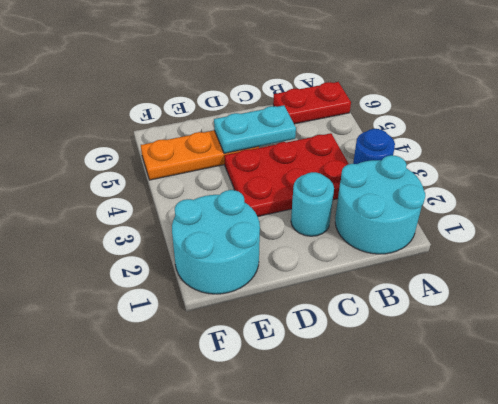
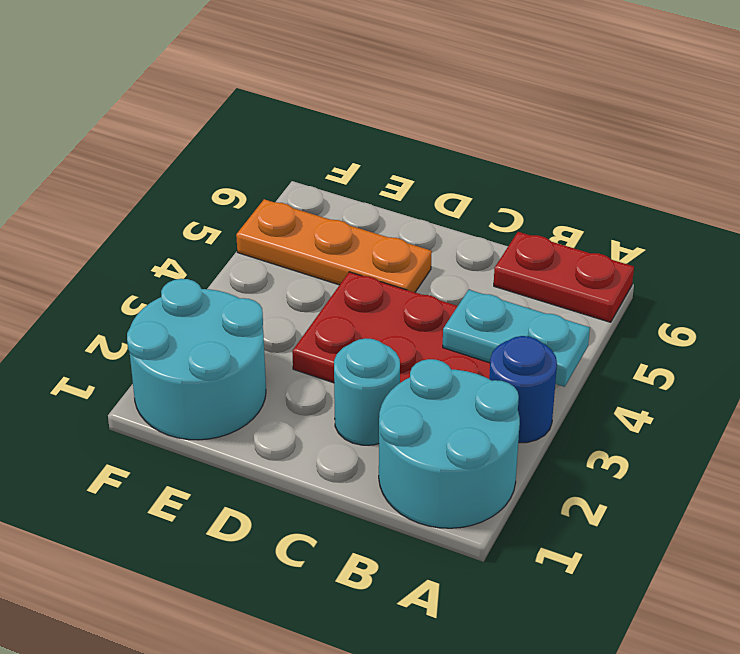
cyan plate C5:D5 level 2 -> cyan plate A4:B4 level 2

